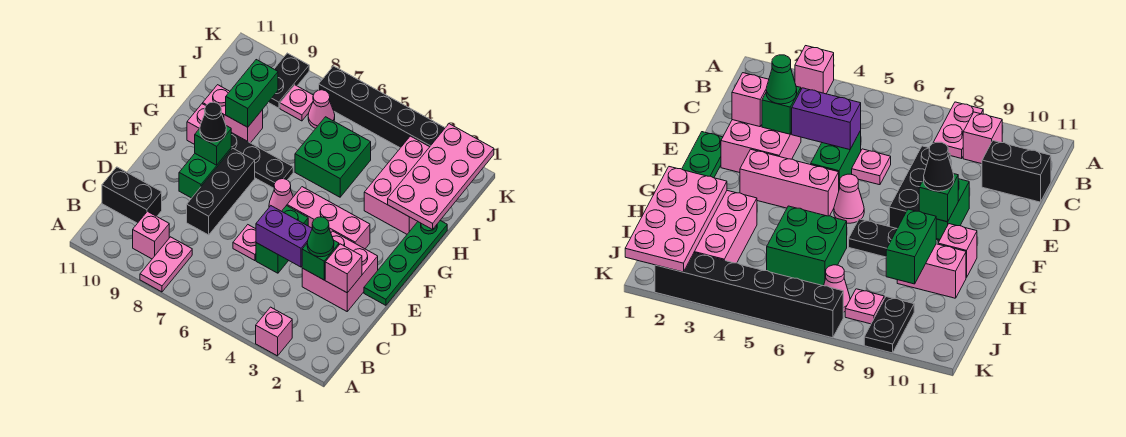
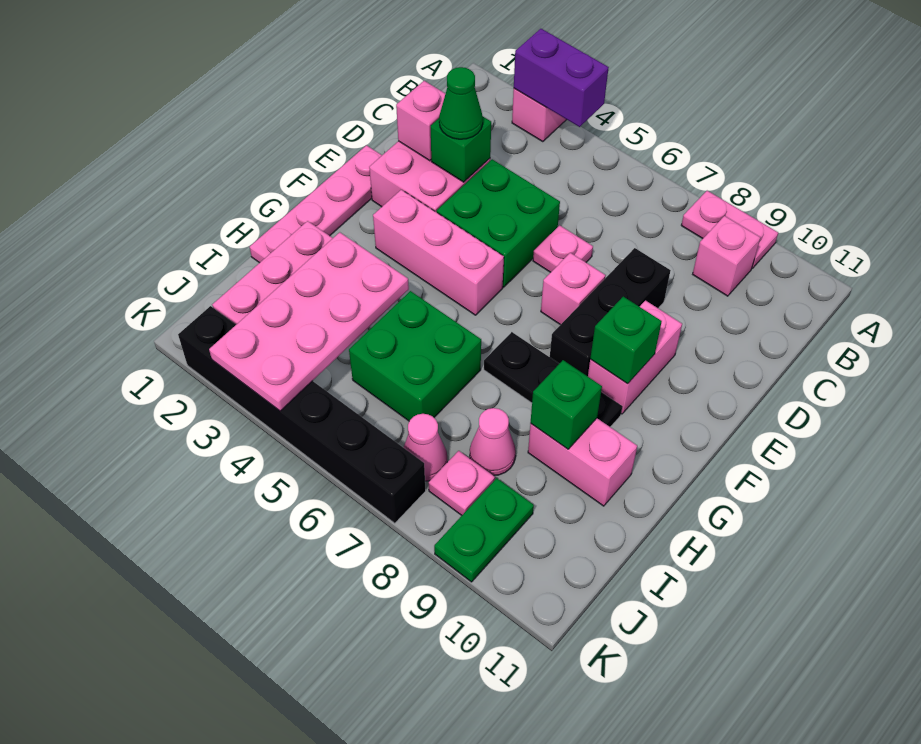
pink plate A8:B8 level 1 -> pink plate A8:A9 level 1
black brick C10:C11 level 1 -> none
purple brick D4:D5 level 2 -> purple brick A3:A4 level 2
green brick D5:E5 level 1 -> green brick D4:E5 level 1
green plate E1:H1 level 1 -> pink plate E1:H1 level 1
green brick E9:F9 level 1 -> pink brick E9:F9 level 1
pink cone F6 level 1 -> pink cone I8 level 1
black cone F9 level 3 -> none
pink brick G10 level 1 -> pink brick E7 level 1
pink plate H1:K2 level 2 -> pink plate H3:K4 level 2
green brick H9:I9 level 2 -> green brick H9 level 2
black plate J9:K9 level 1 -> green plate J9:K9 level 1

